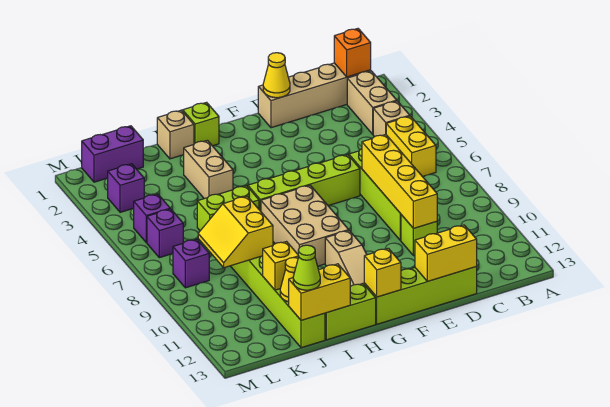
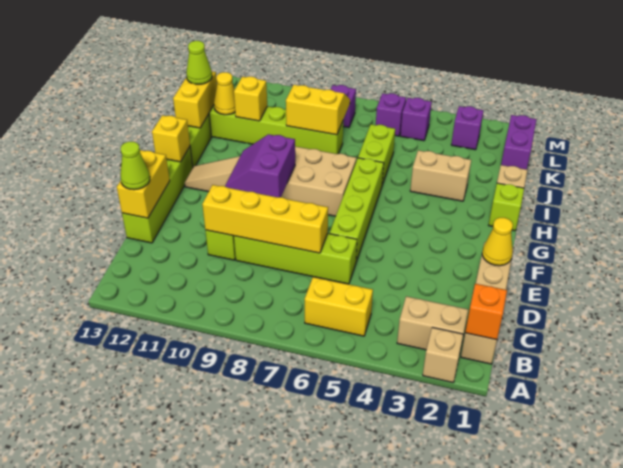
tan brick B4 level 1 -> tan brick A2 level 1
none -> lime cone D13 level 3
none -> purple slope F9:G10 level 2 top 9

